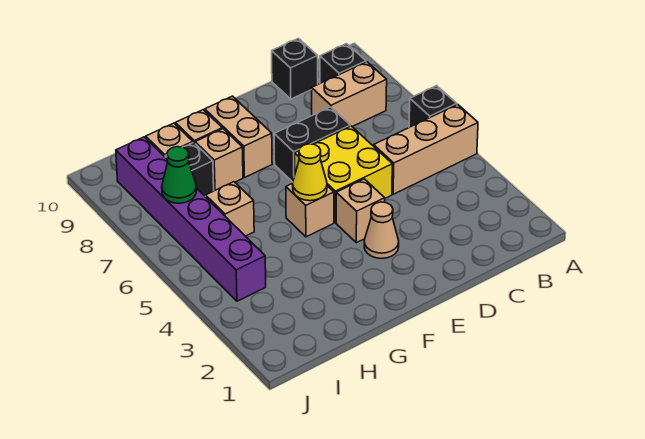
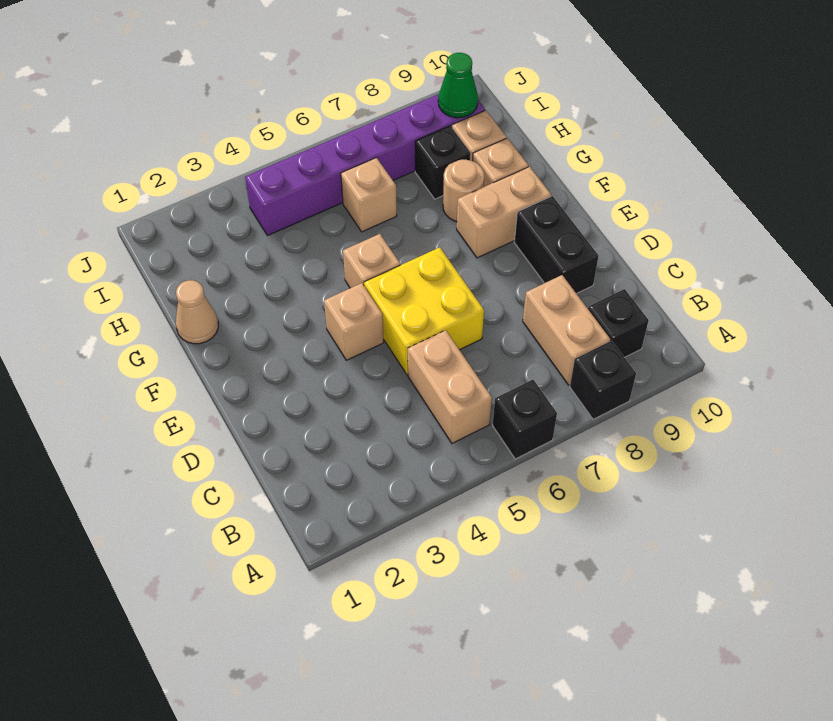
tan brick A5:C5 level 1 -> tan brick B5:C5 level 1
black brick C10 level 1 -> black brick A8 level 1
black brick D7:E7 level 1 -> black brick D9:E9 level 1
tan cone E3 level 1 -> tan cone G1 level 1
yellow cone F5 level 2 -> none
tan brick G8 level 1 -> tan round brick G8 level 1
green cone I7 level 2 -> green cone I9 level 2

